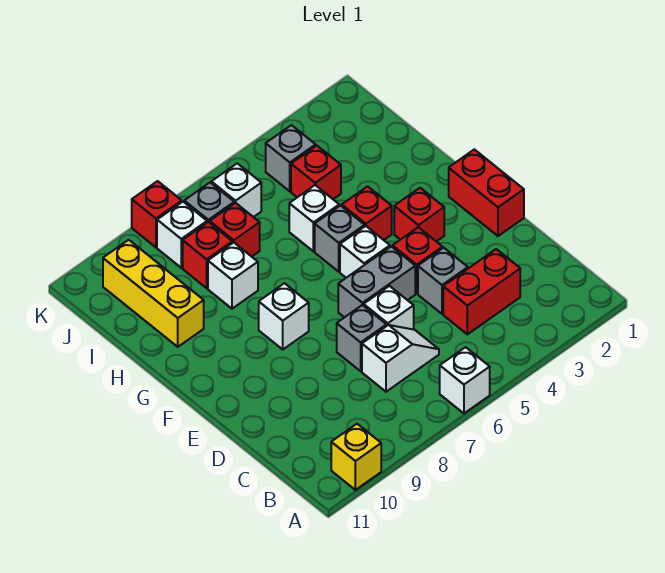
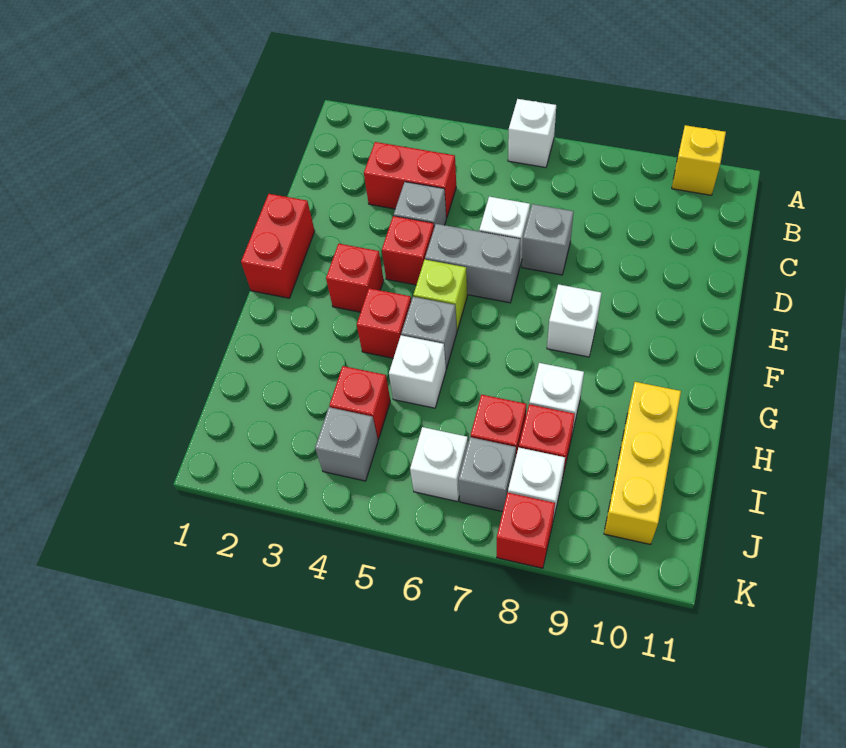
white slope C6:C7 level 1 top 7 -> none
white brick F5 level 1 -> lime brick F5 level 1

